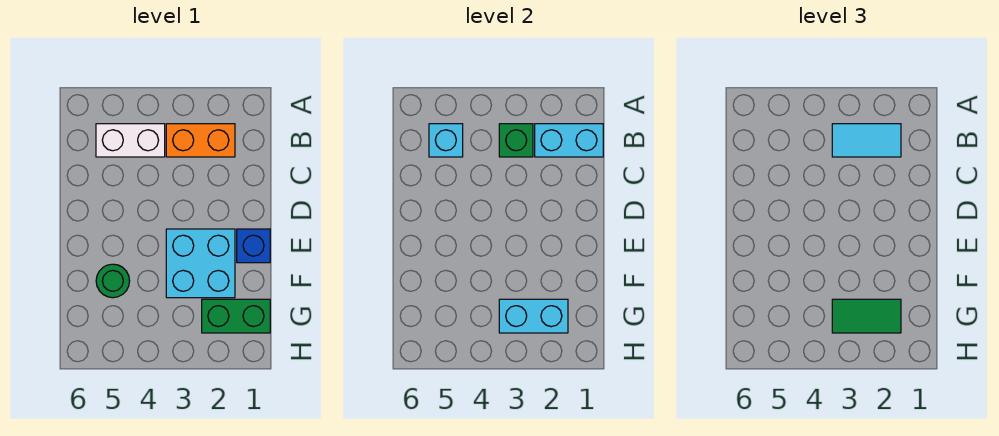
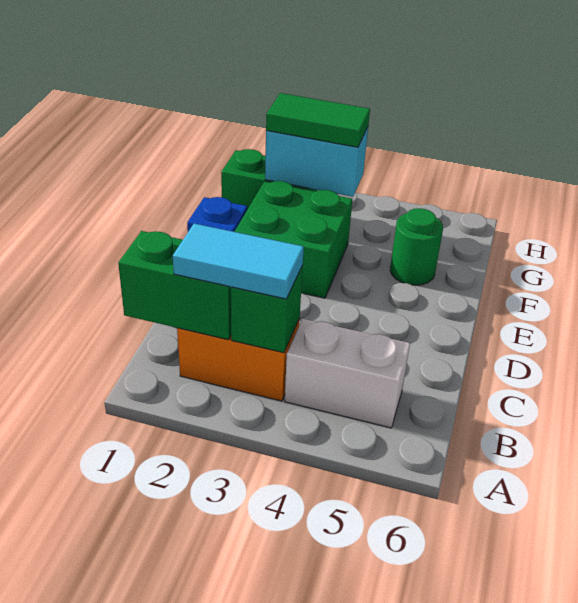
cyan brick B1:B2 level 2 -> green brick B1:B2 level 2
cyan brick B5 level 2 -> none
cyan brick E2:F3 level 1 -> green brick E2:F3 level 1

